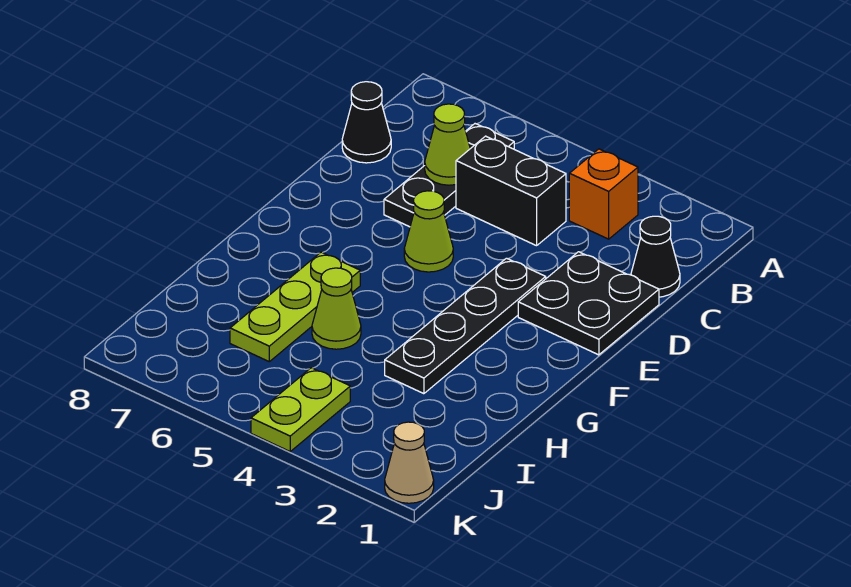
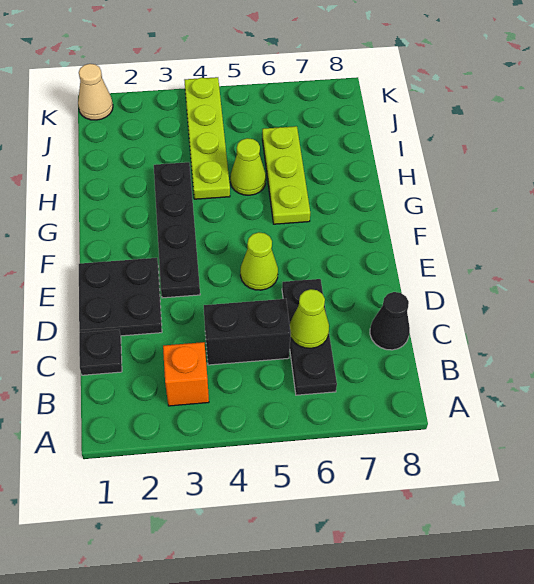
black cone C1 level 1 -> black plate C1 level 1
lime plate J4:K4 level 1 -> lime plate H4:K4 level 1

